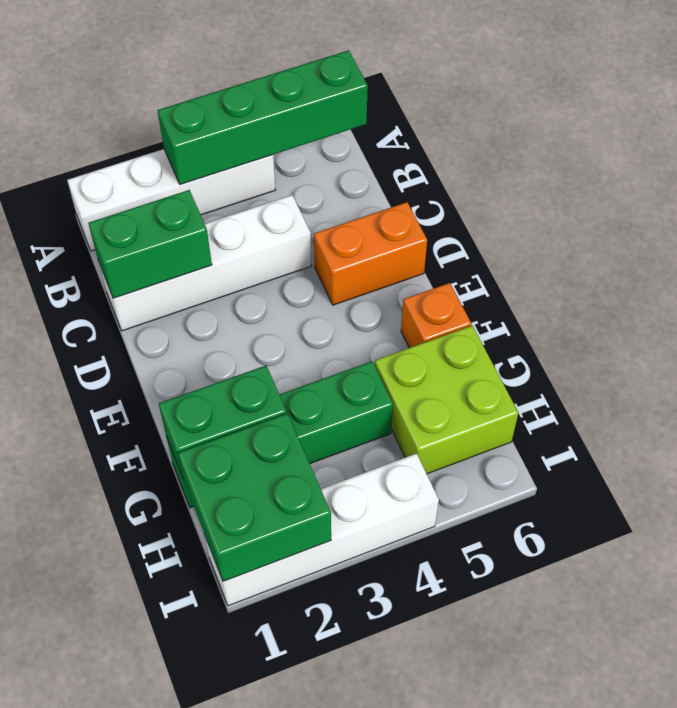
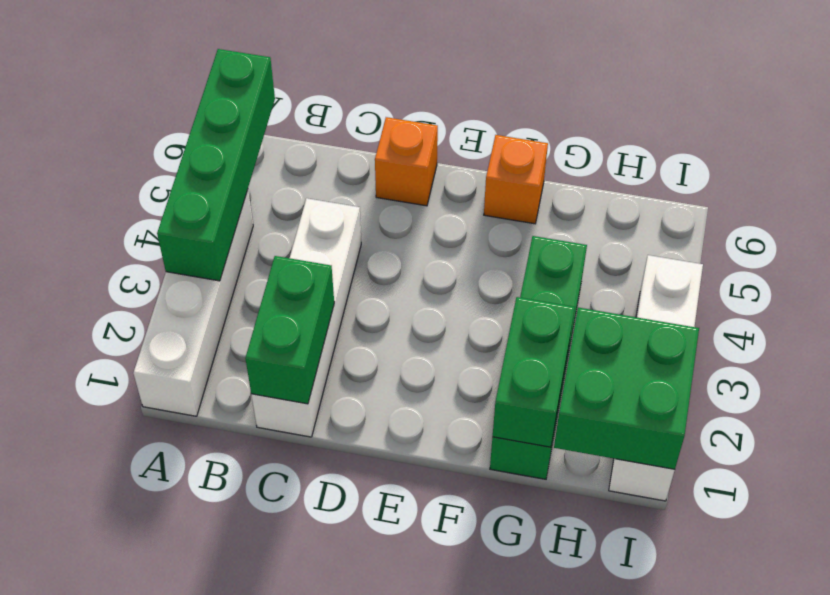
orange brick D5:D6 level 1 -> orange brick D6 level 1
lime brick G5:H6 level 1 -> none

